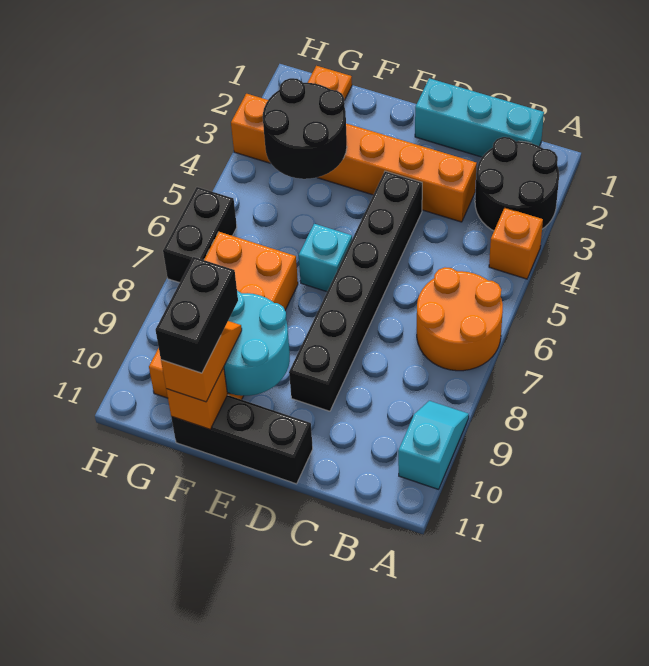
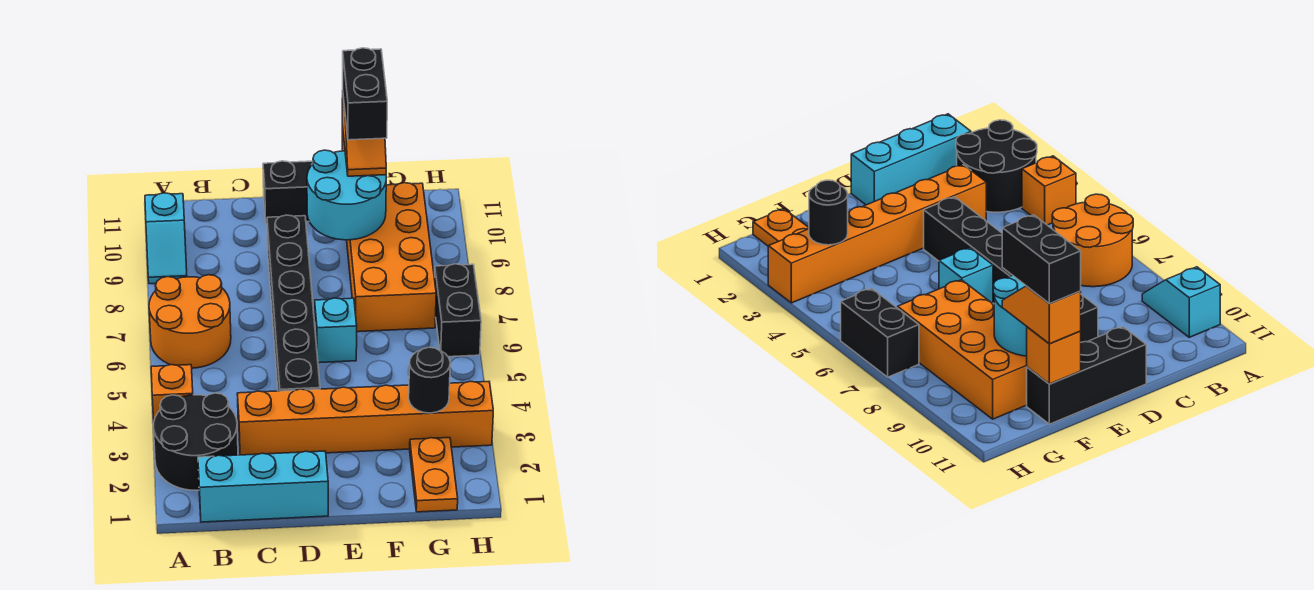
black round brick F3:G4 level 2 -> black round brick G3 level 2

